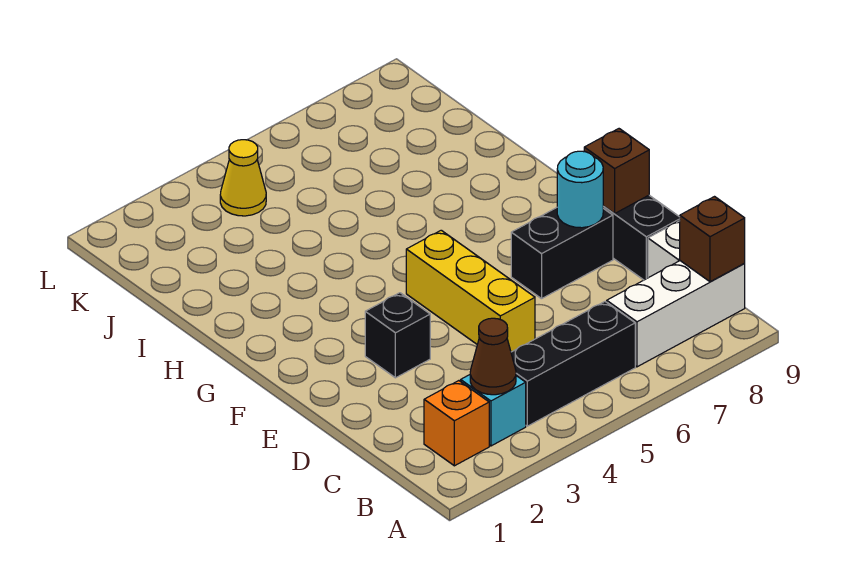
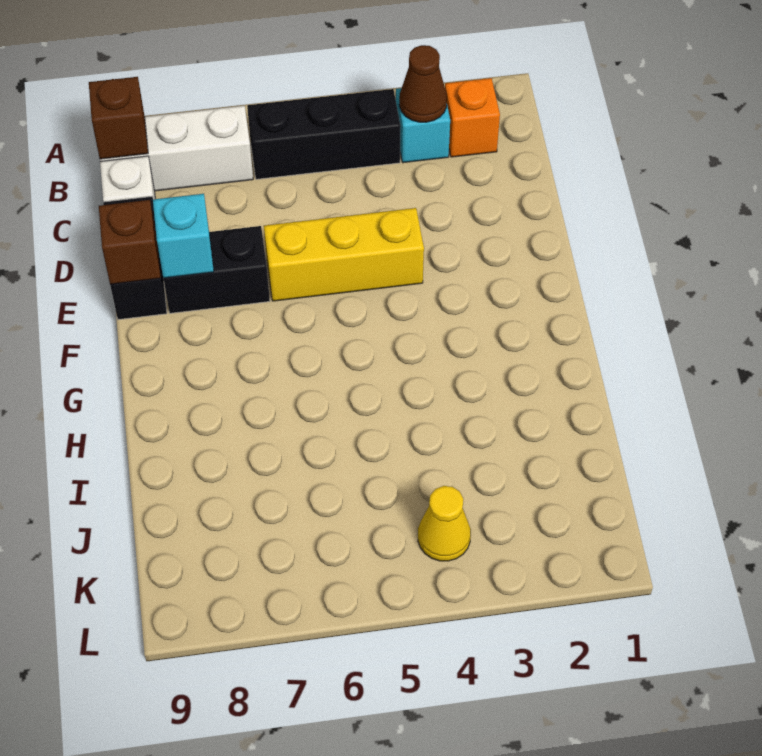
yellow brick D5:F5 level 1 -> yellow brick E4:E6 level 1
black brick E3 level 1 -> none
cyan round brick E8 level 2 -> cyan brick E8 level 2

